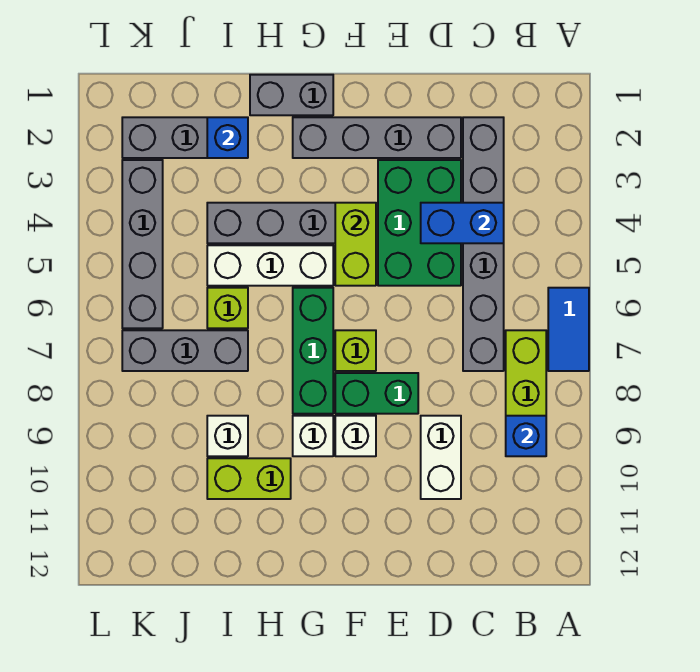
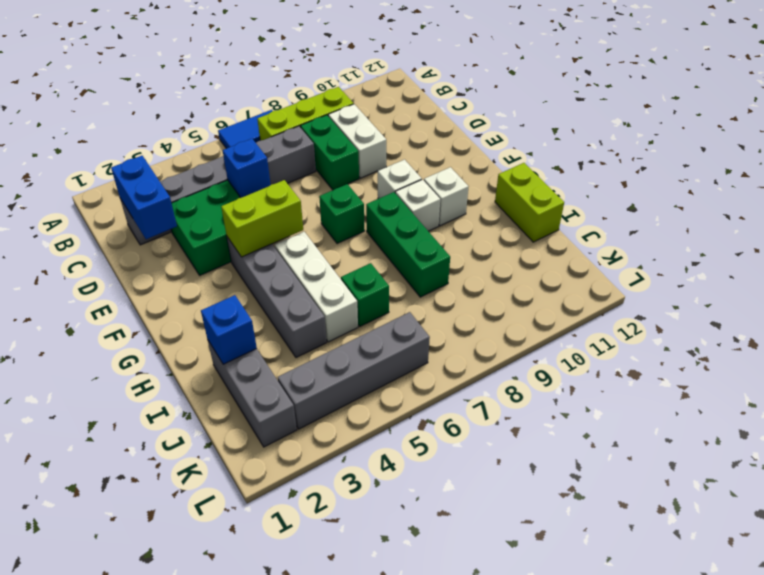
blue brick B9 level 2 -> blue brick D5 level 2
blue brick C4:D4 level 2 -> blue brick C2:D2 level 2
grey brick D2:G2 level 1 -> none
white brick D9:D10 level 1 -> white brick C9:D9 level 1
green brick E8:F8 level 1 -> green brick C8:D8 level 1
lime brick F7 level 1 -> green brick F7 level 1
grey brick G1:H1 level 1 -> none
green brick G6:G8 level 1 -> green brick G8:I8 level 1
lime brick H10:I10 level 1 -> lime brick H12:I12 level 1
lime brick I6 level 1 -> green brick I6 level 1
grey brick I7:K7 level 1 -> none
white brick I9 level 1 -> white brick G10 level 1

